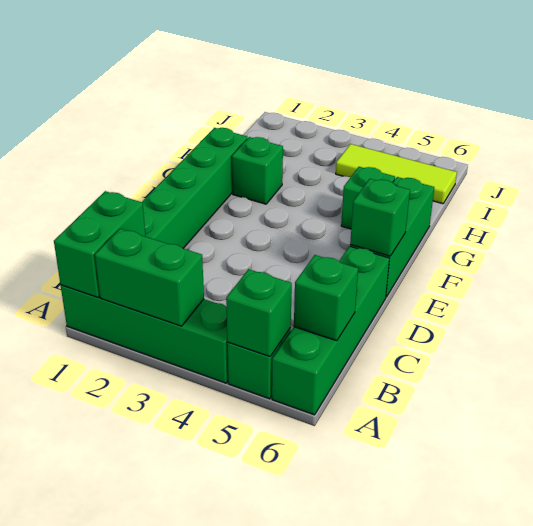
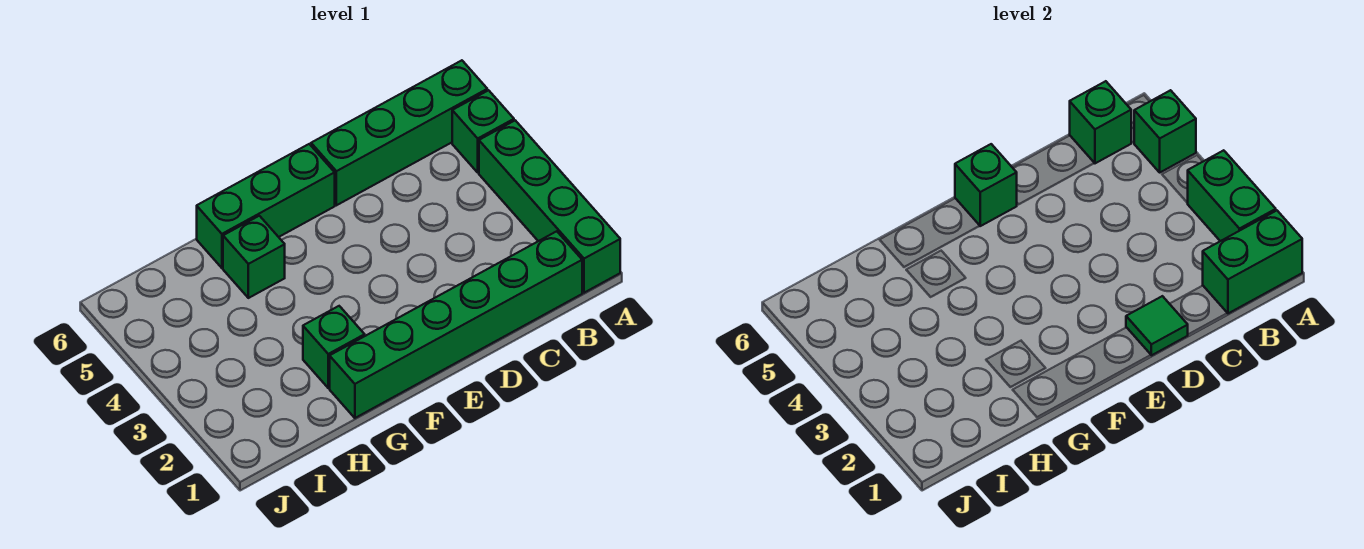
none -> green tile D1 level 2
lime tile I4:I6 level 1 -> none

